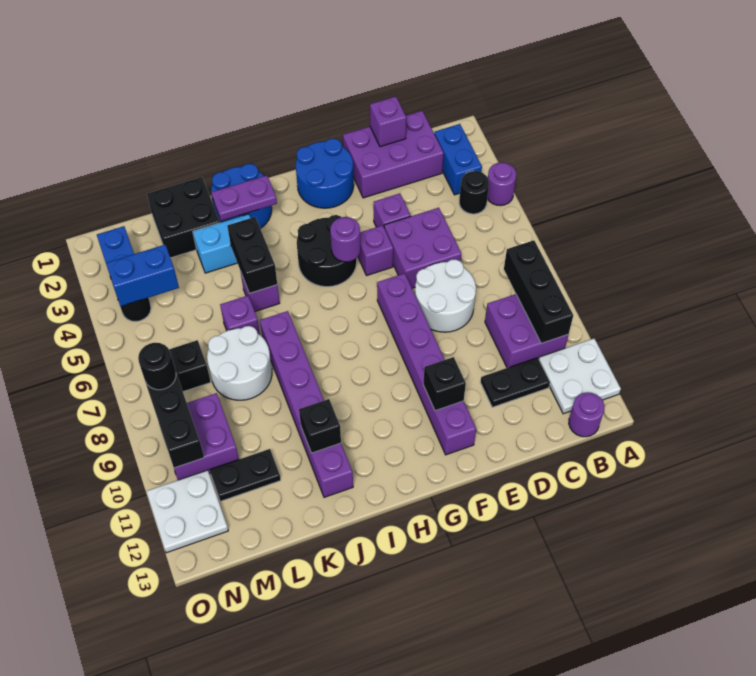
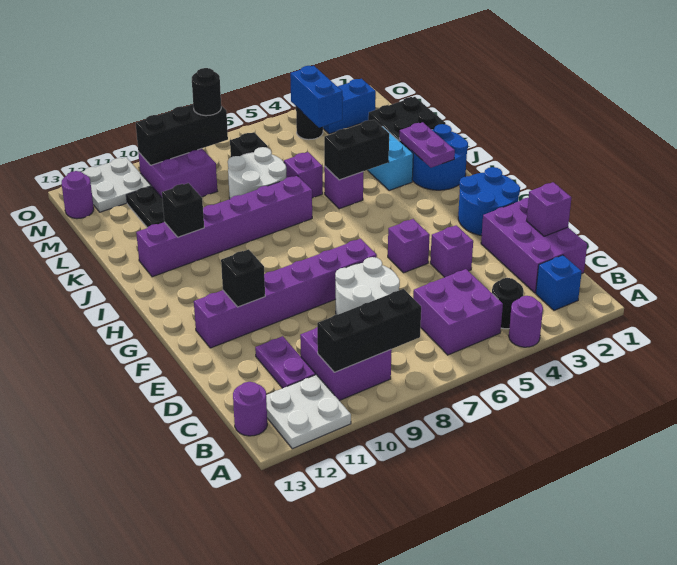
blue brick B2:B3 level 1 -> blue brick B2 level 1
black plate C11:D11 level 1 -> purple plate C11:D11 level 1
purple brick D5:E6 level 1 -> purple brick B5:C6 level 1
black round brick G4:H5 level 1 -> none
purple round brick G5 level 2 -> purple round brick N13 level 1

